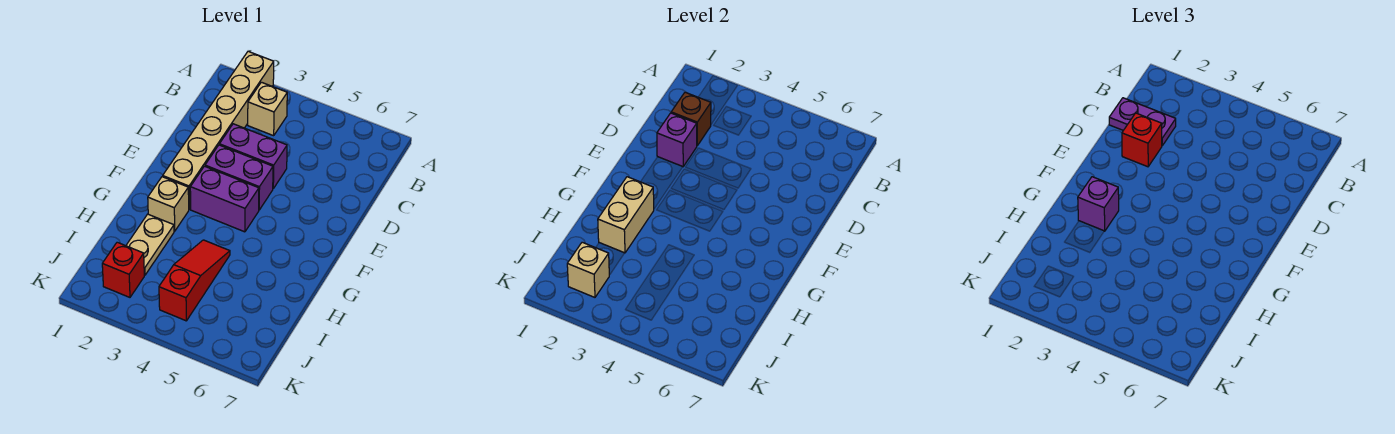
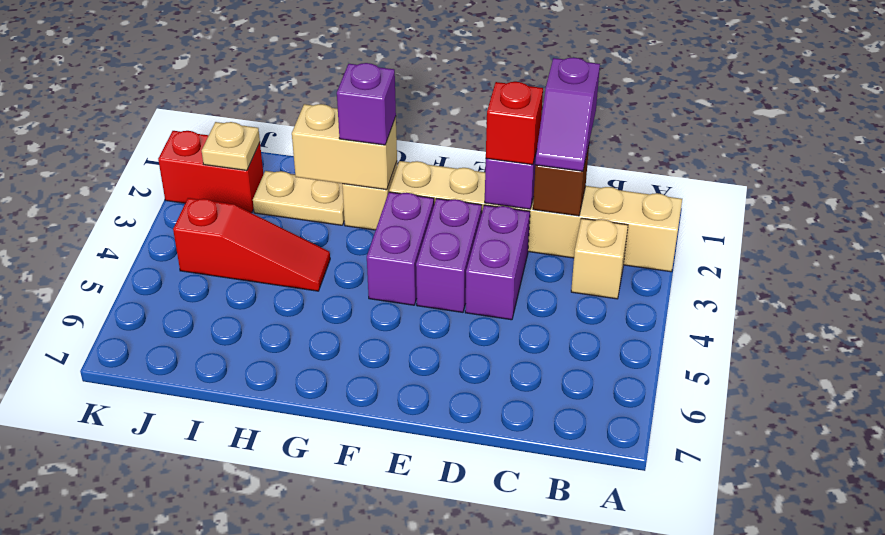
purple plate C1:C2 level 3 -> purple slope C1:C2 level 3 top 1
red brick J2 level 1 -> red brick J2:K2 level 1
tan brick J2 level 2 -> tan plate J2 level 2

